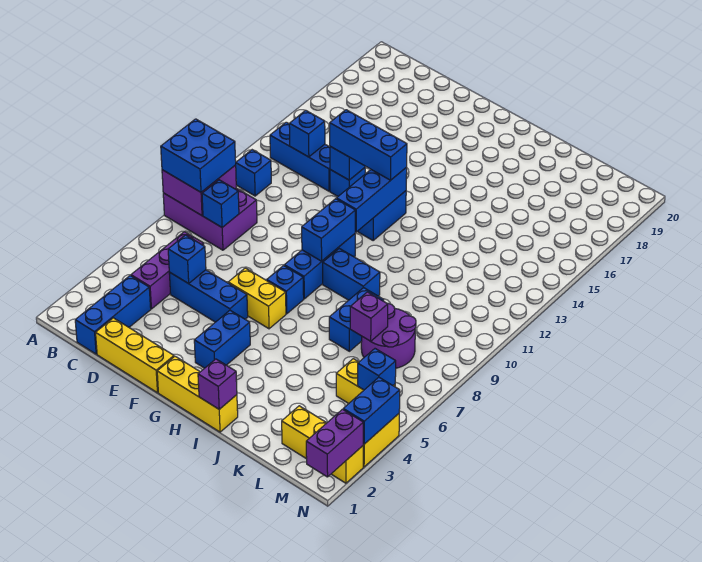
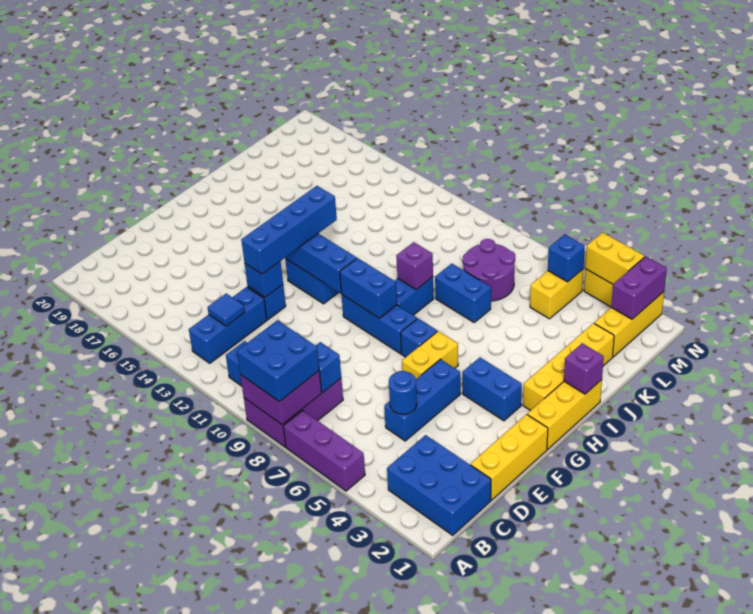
blue brick C1:C3 level 1 -> blue brick B1:C3 level 1
purple brick C4:C6 level 1 -> purple brick A5:A7 level 1
blue brick C13 level 2 -> blue tile C13 level 2
blue brick D5 level 2 -> blue round brick D5 level 2
blue brick E13:G13 level 3 -> blue brick E13:H13 level 3
none -> yellow brick H2:K2 level 1
purple brick K7 level 2 -> purple brick I9 level 2
purple brick N1:N2 level 2 -> purple brick M2:N2 level 2
blue brick N3:N4 level 2 -> yellow brick N3:N4 level 2

